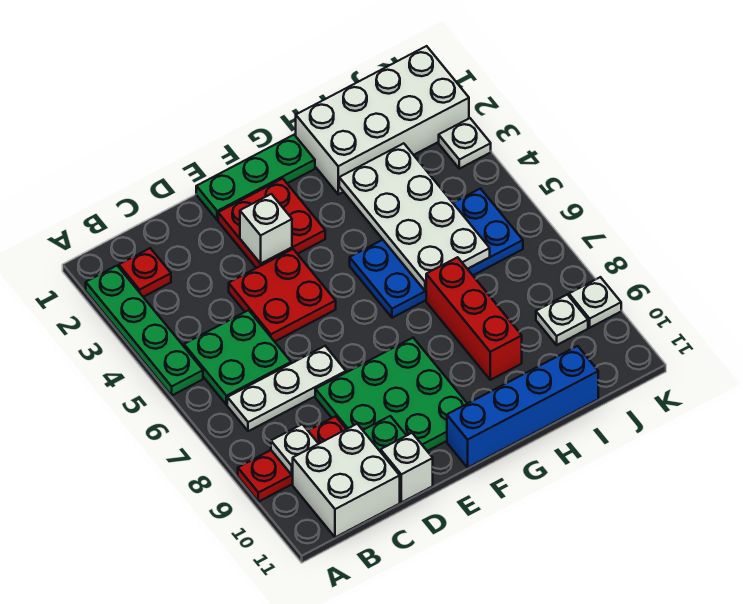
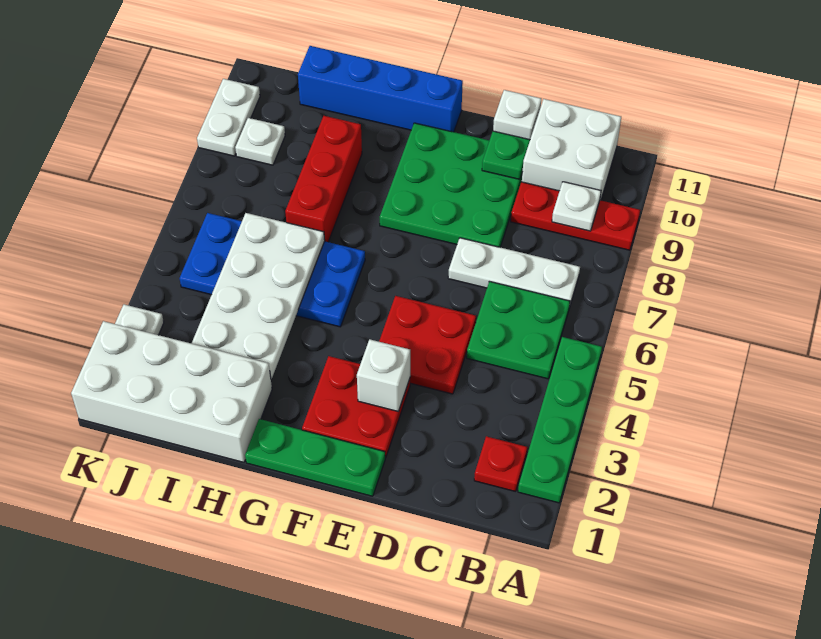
white plate K9 level 1 -> white plate K9:K10 level 1

